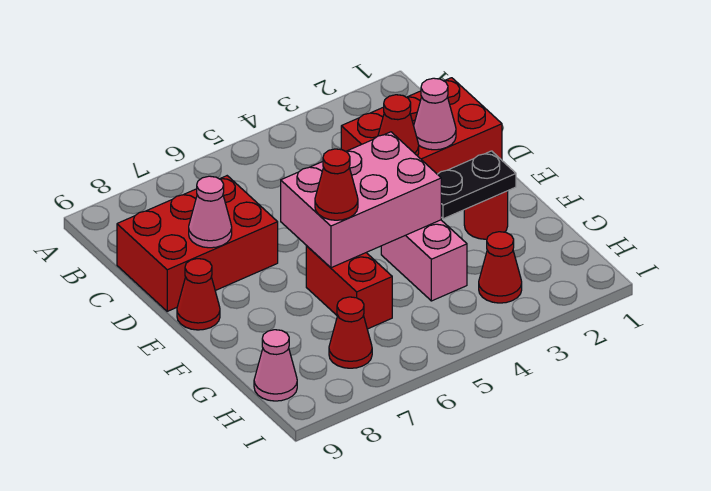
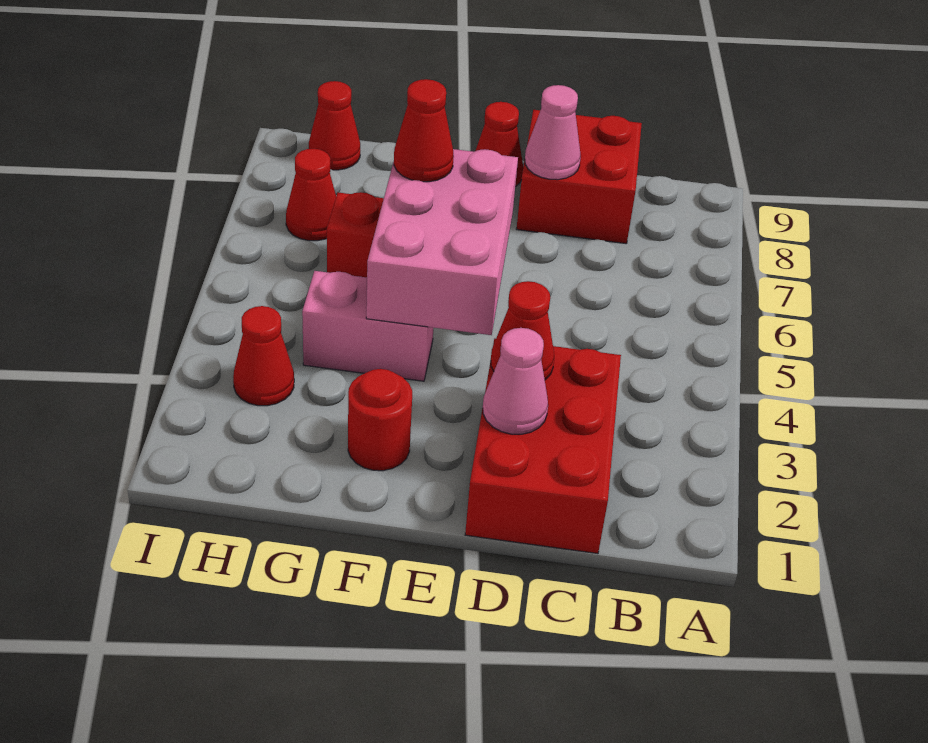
red brick C7:D9 level 1 -> red brick C8:D9 level 1
black plate F2:F3 level 2 -> none
pink cone H9 level 1 -> red cone H9 level 1

